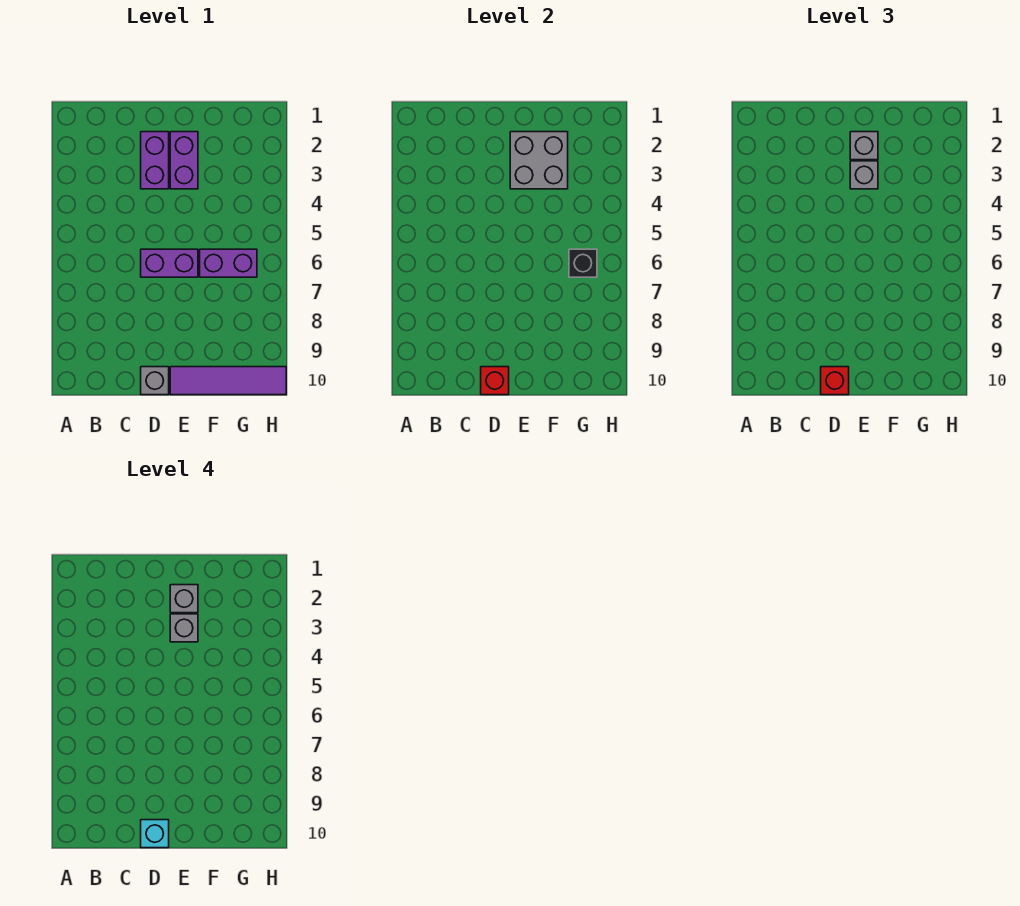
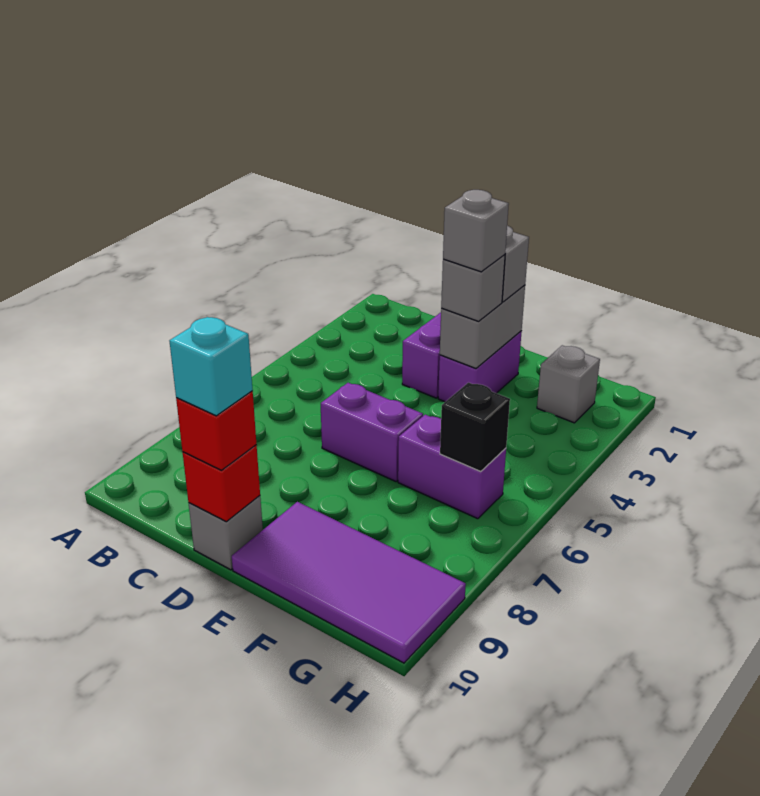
grey brick E2:F3 level 2 -> grey brick E2:E3 level 2
grey brick E2 level 4 -> grey brick G2 level 1
purple tile E10:H10 level 1 -> purple tile E9:H10 level 1

